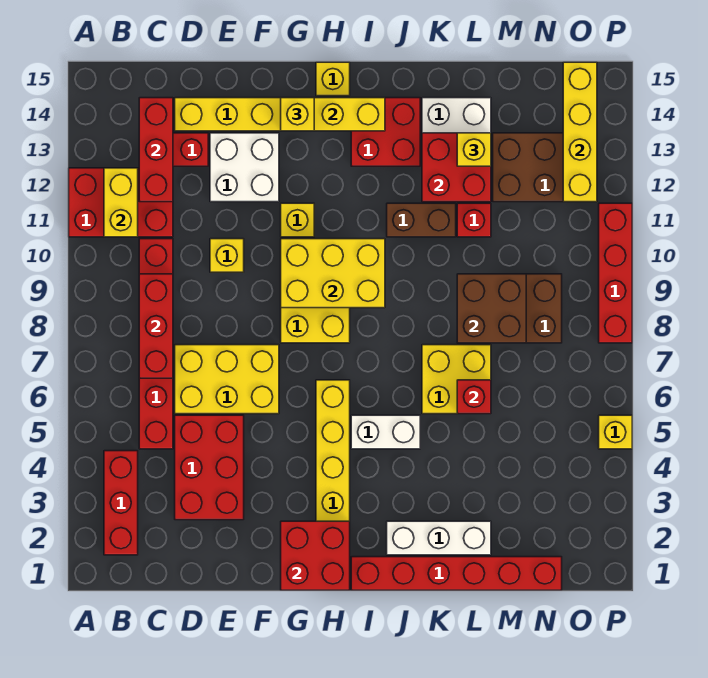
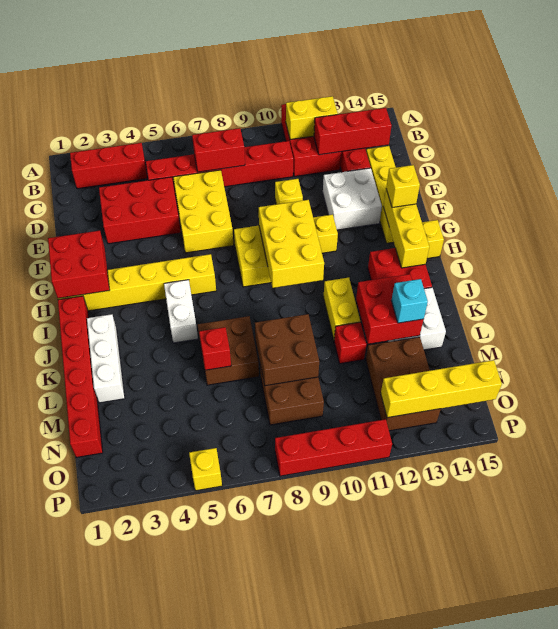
red brick C7:C9 level 2 -> red brick C7:C8 level 2
brown brick J11:K11 level 1 -> yellow brick J11:K11 level 1
yellow brick K6:L7 level 1 -> brown brick K6:L7 level 1
yellow brick L13 level 3 -> cyan brick L13 level 3

